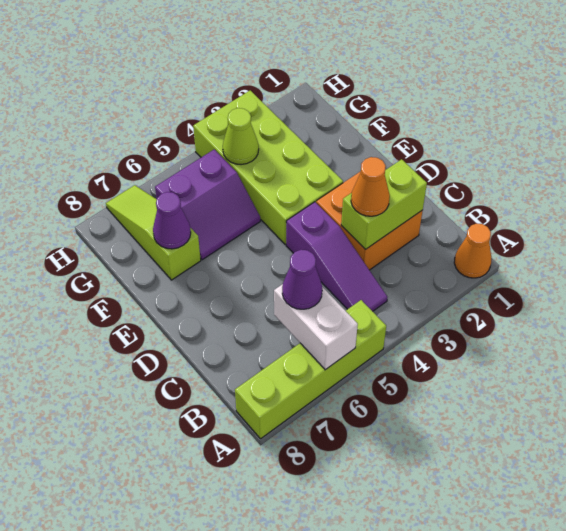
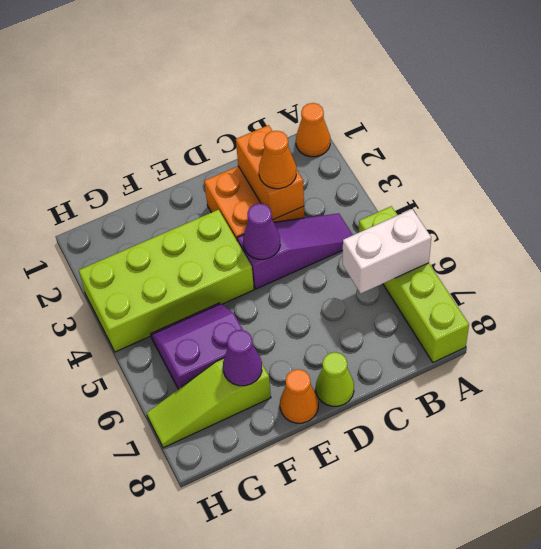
purple cone B6 level 3 -> purple cone D4 level 2
lime brick C2:C3 level 2 -> orange brick C2:C3 level 2
none -> orange cone E8 level 1
purple slope F5:G6 level 1 top G -> purple slope F5:G6 level 1 top 6
lime cone G4 level 2 -> lime cone D8 level 1

